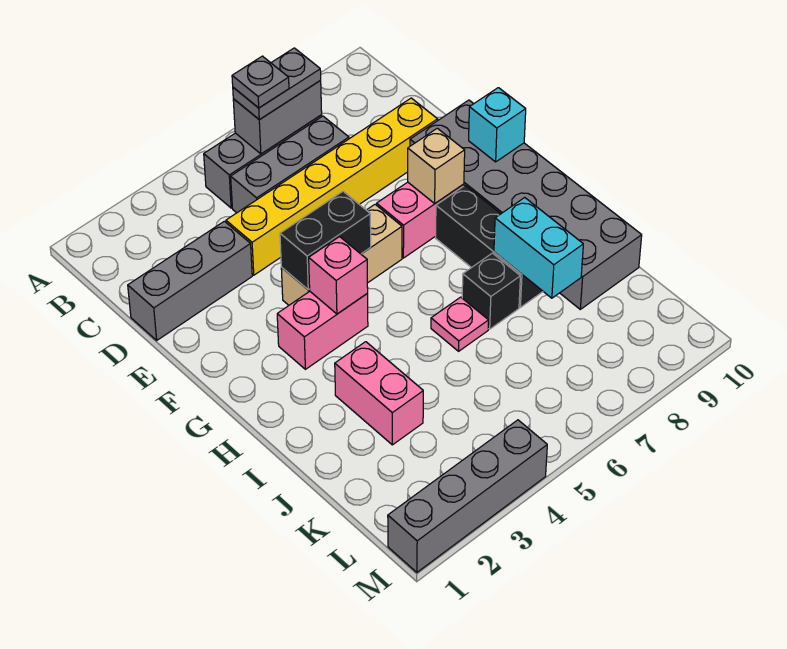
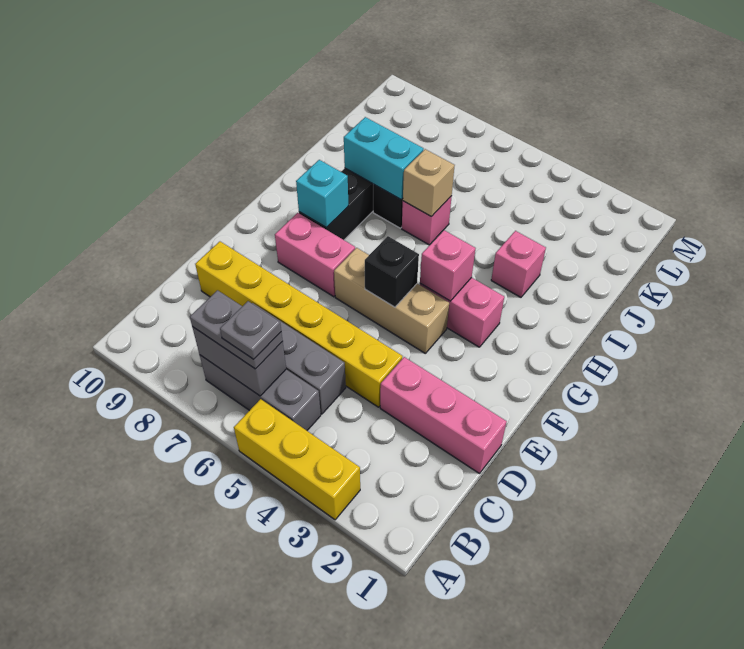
none -> yellow brick A3:A5 level 1
grey brick D1:D3 level 1 -> pink brick D1:D3 level 1
grey brick E9:J10 level 1 -> none
black brick F4:F5 level 2 -> black brick F5 level 2
tan brick F8 level 2 -> tan brick I6 level 2
cyan brick F10 level 2 -> cyan brick G8 level 2
pink brick I3:J3 level 1 -> pink brick I3 level 1
pink plate I6 level 1 -> pink brick I6 level 1
cyan brick I8:J8 level 2 -> cyan brick I7:I8 level 2
grey brick M1:M4 level 1 -> none

